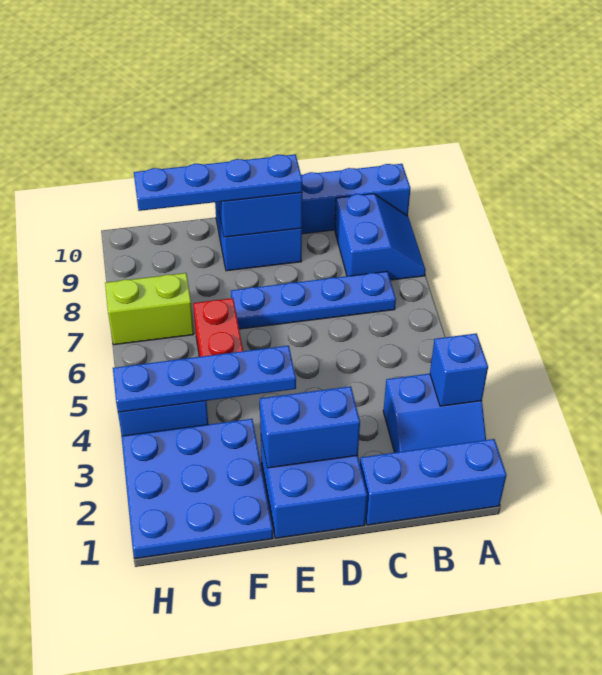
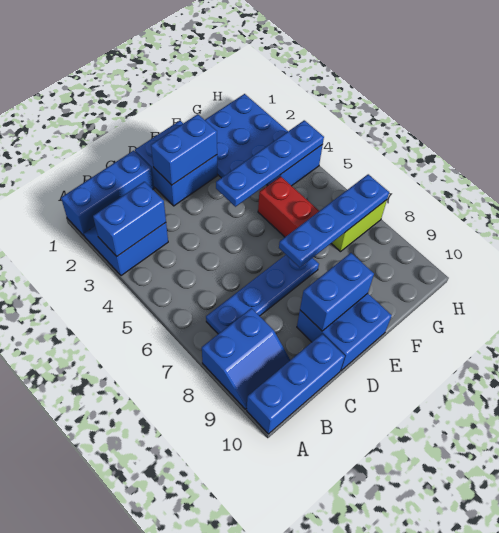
blue brick A3 level 2 -> blue brick A3:B3 level 2
blue slope A8:B9 level 1 top B -> blue slope A8:B9 level 1 top 8
blue plate D9:G9 level 3 -> blue plate E7:H7 level 2

